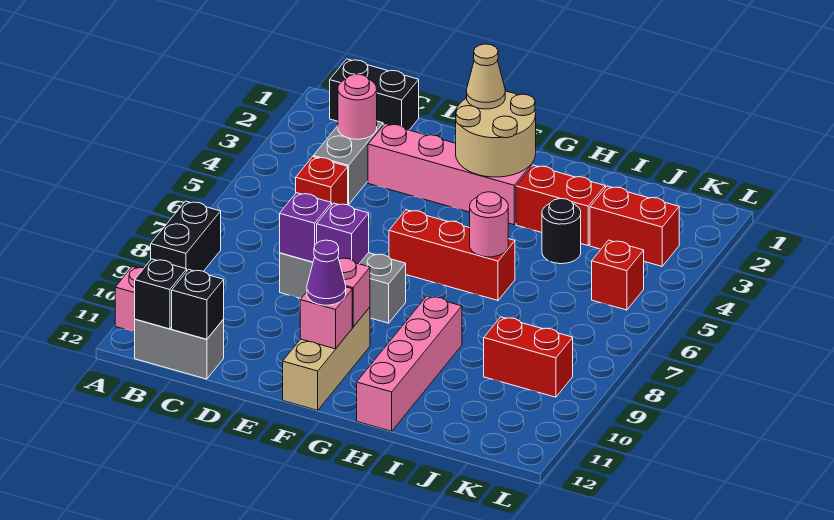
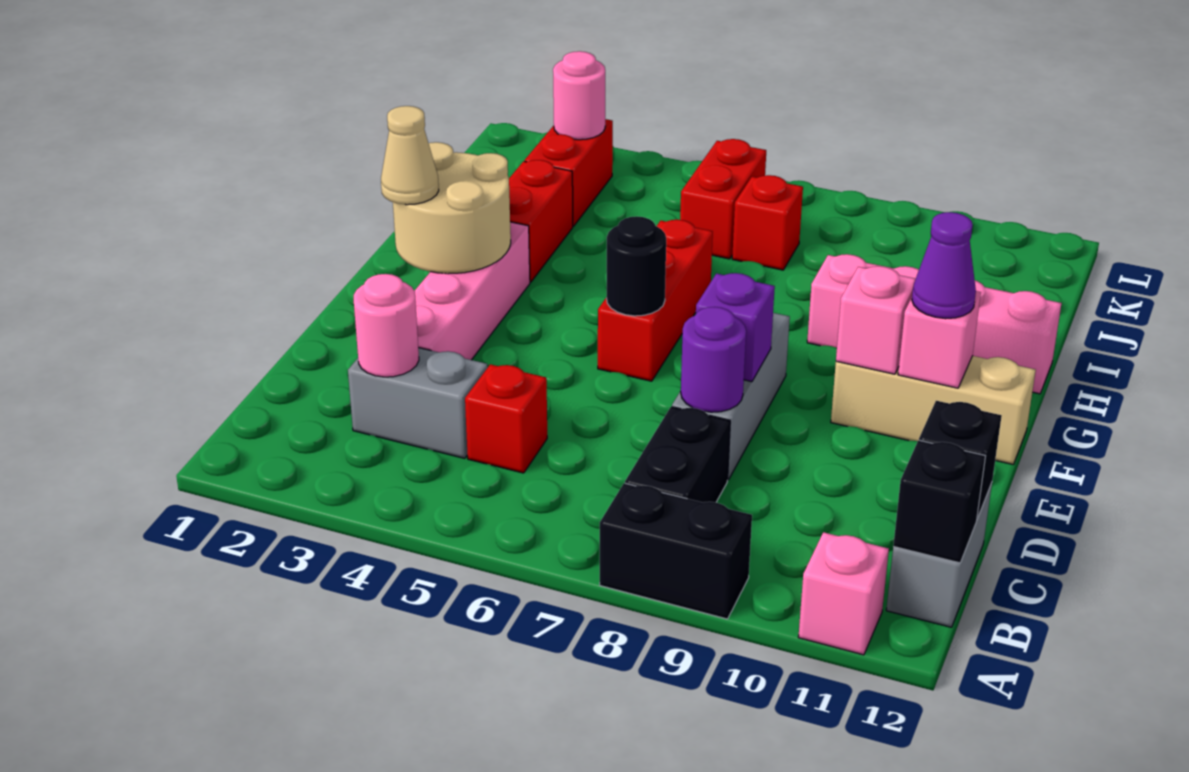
black brick B1:C1 level 1 -> black brick B8:C8 level 1
purple brick D8 level 2 -> purple round brick D8 level 2
pink round brick H6 level 2 -> pink round brick K3 level 2
black round brick I4 level 1 -> black round brick F6 level 2
red brick J9:K9 level 1 -> red brick J6:K6 level 1
red brick K5 level 1 -> red brick J7 level 1

